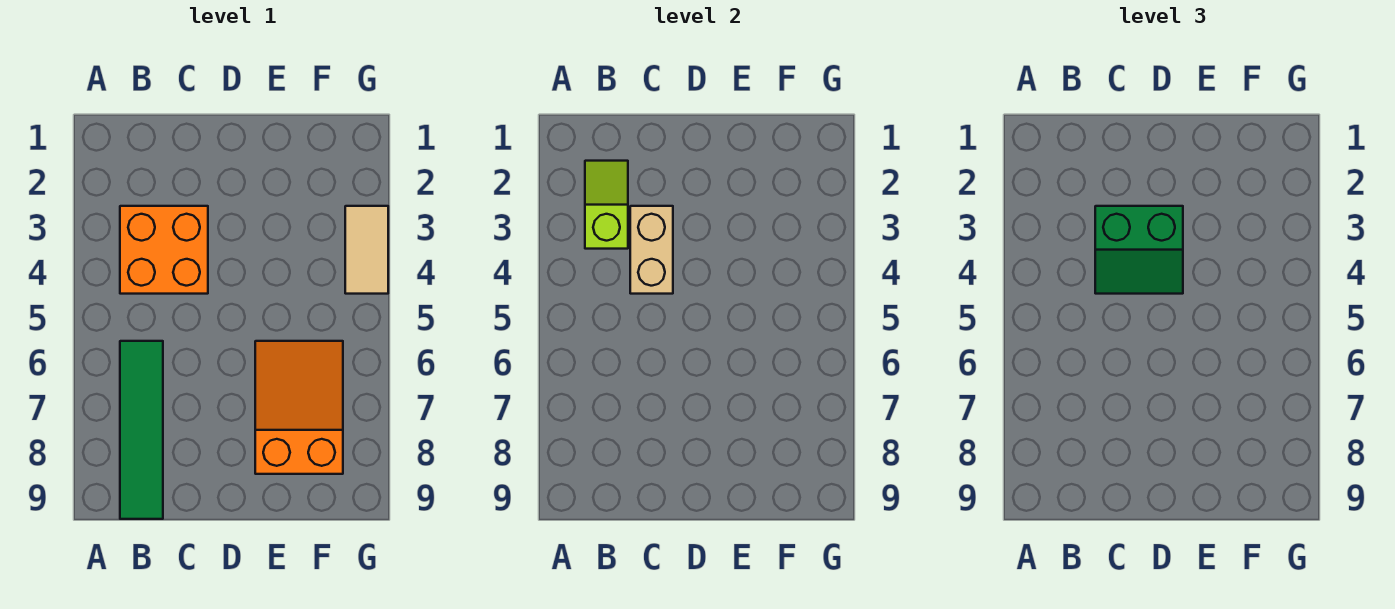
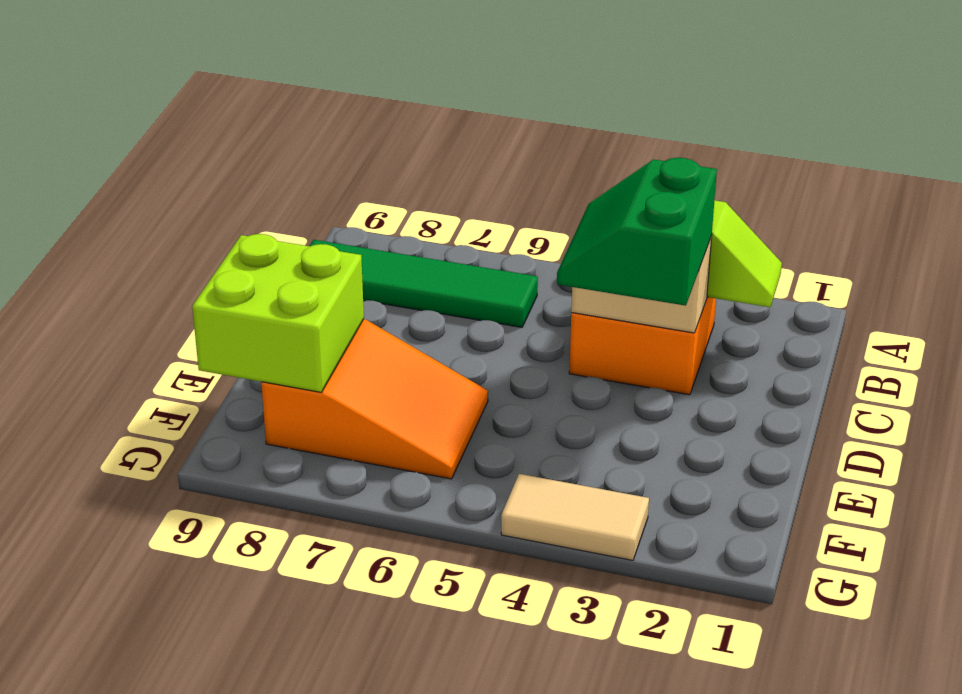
none -> lime brick E8:F9 level 2

